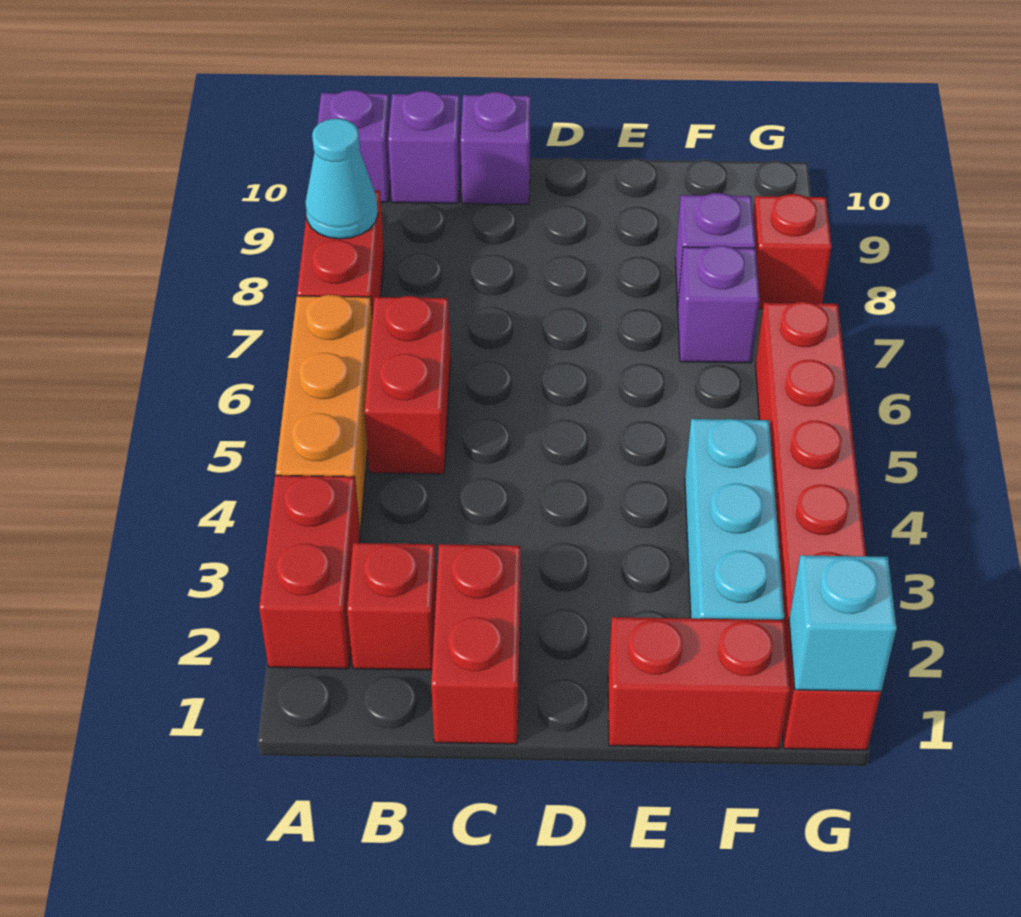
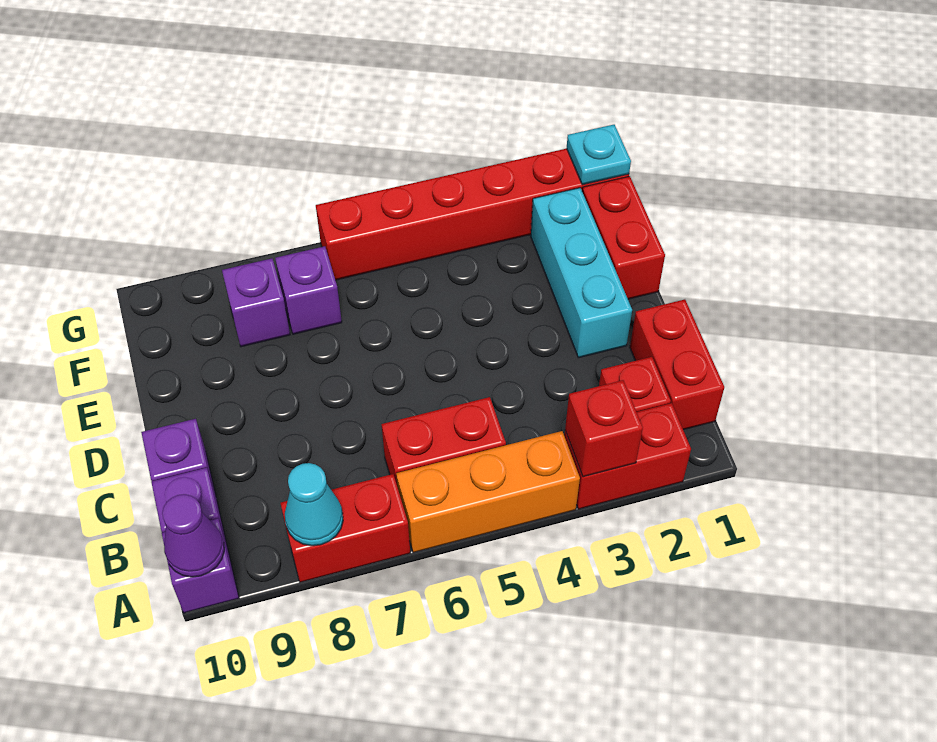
none -> purple cone A10 level 2
red brick C1:C2 level 1 -> red brick B1:C1 level 1
cyan brick F2:F4 level 1 -> cyan brick D2:F2 level 1
cyan brick G1 level 2 -> cyan plate G1 level 2
red brick G8 level 1 -> red brick A3 level 2

